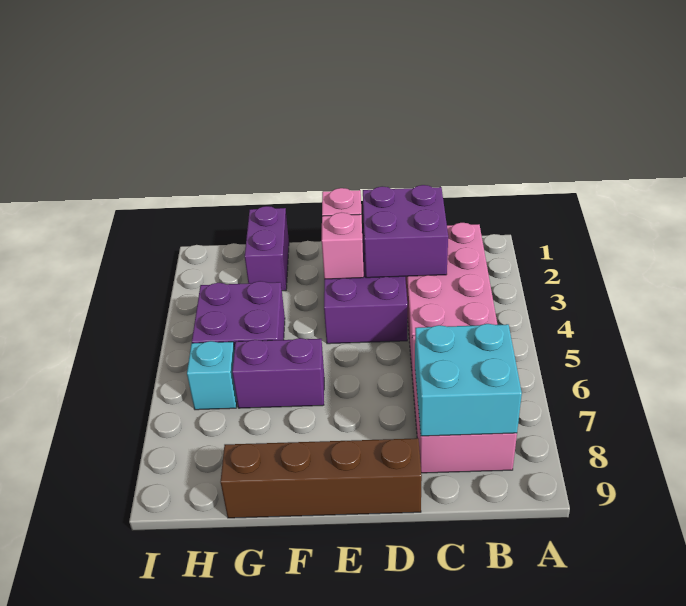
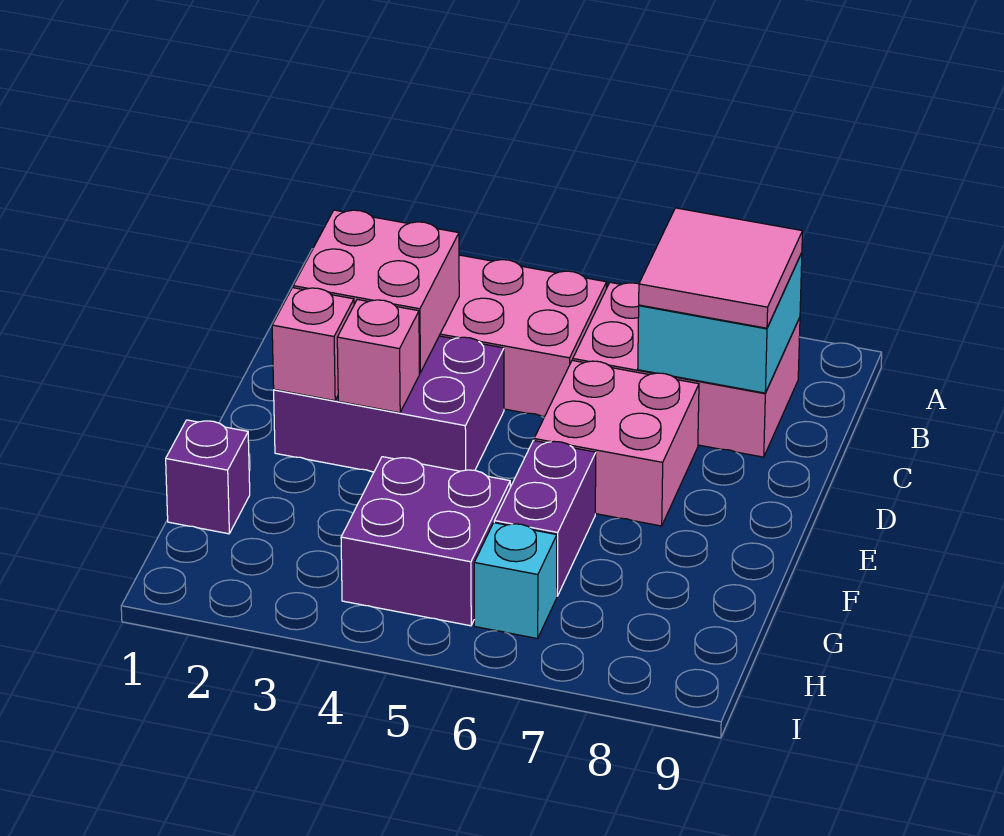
none -> pink tile B7:C8 level 3
purple brick C2:D3 level 2 -> pink brick C2:D3 level 2
none -> pink brick D6:E7 level 1
brown brick D9:G9 level 1 -> none
purple brick G1:G2 level 1 -> purple brick G1 level 1

